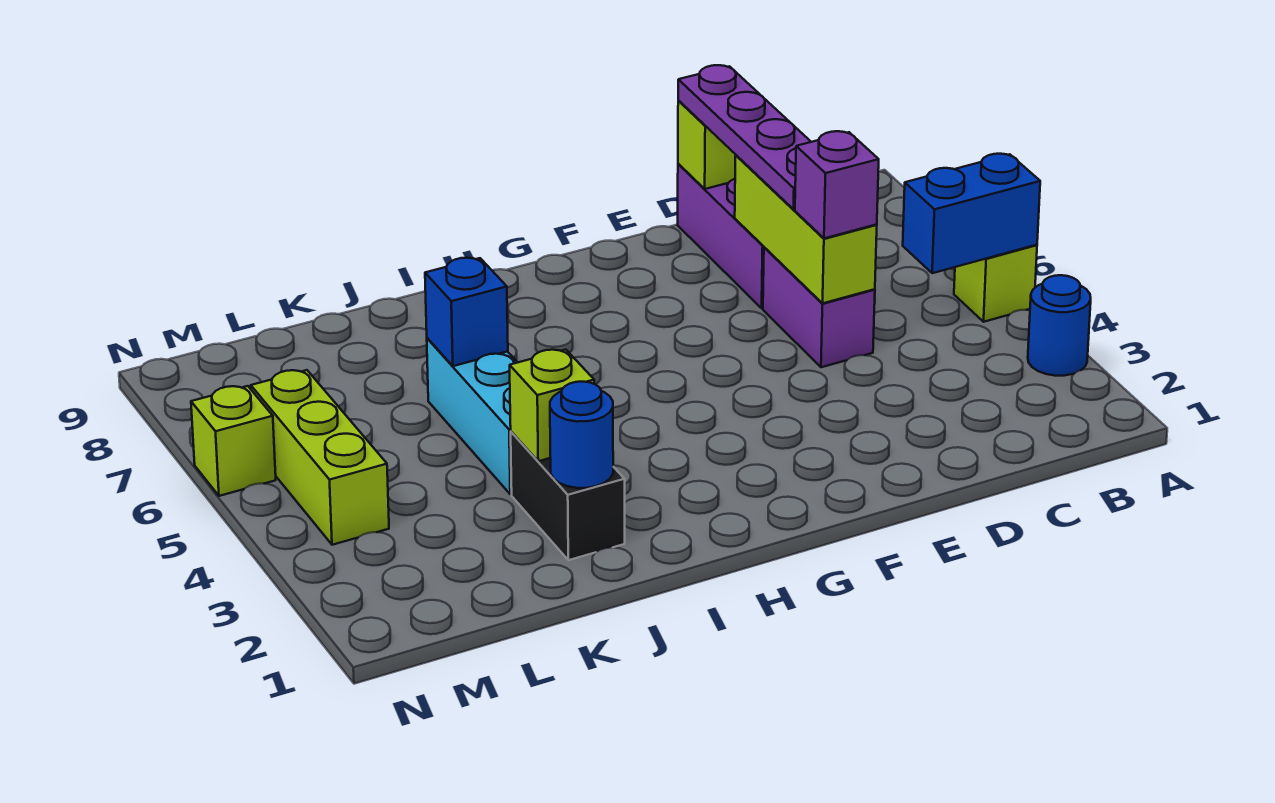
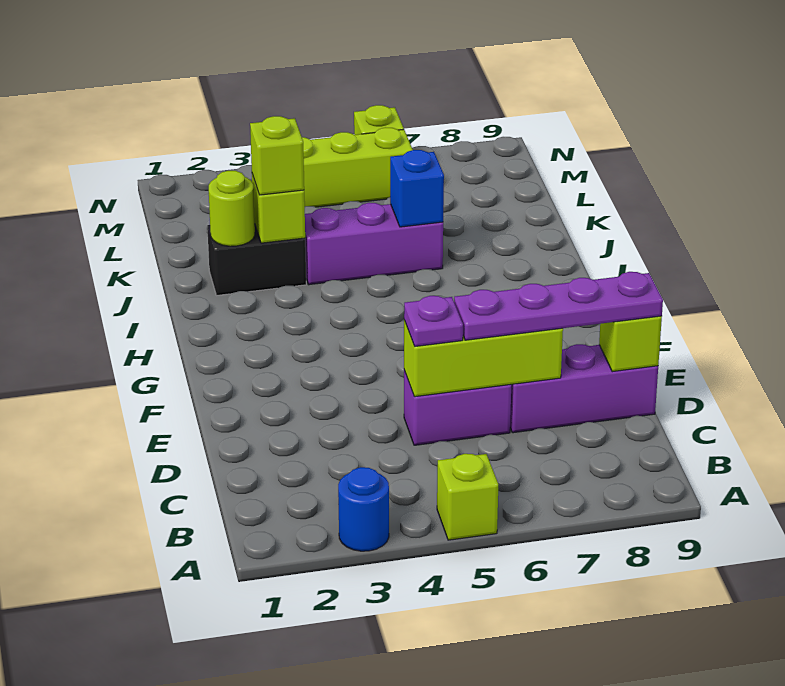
blue brick A5:B5 level 2 -> none
purple brick D5 level 3 -> purple plate D5 level 3
blue round brick J2 level 2 -> lime round brick J2 level 2
none -> lime brick J3 level 3
cyan brick J4:J6 level 1 -> purple brick J4:J6 level 1

